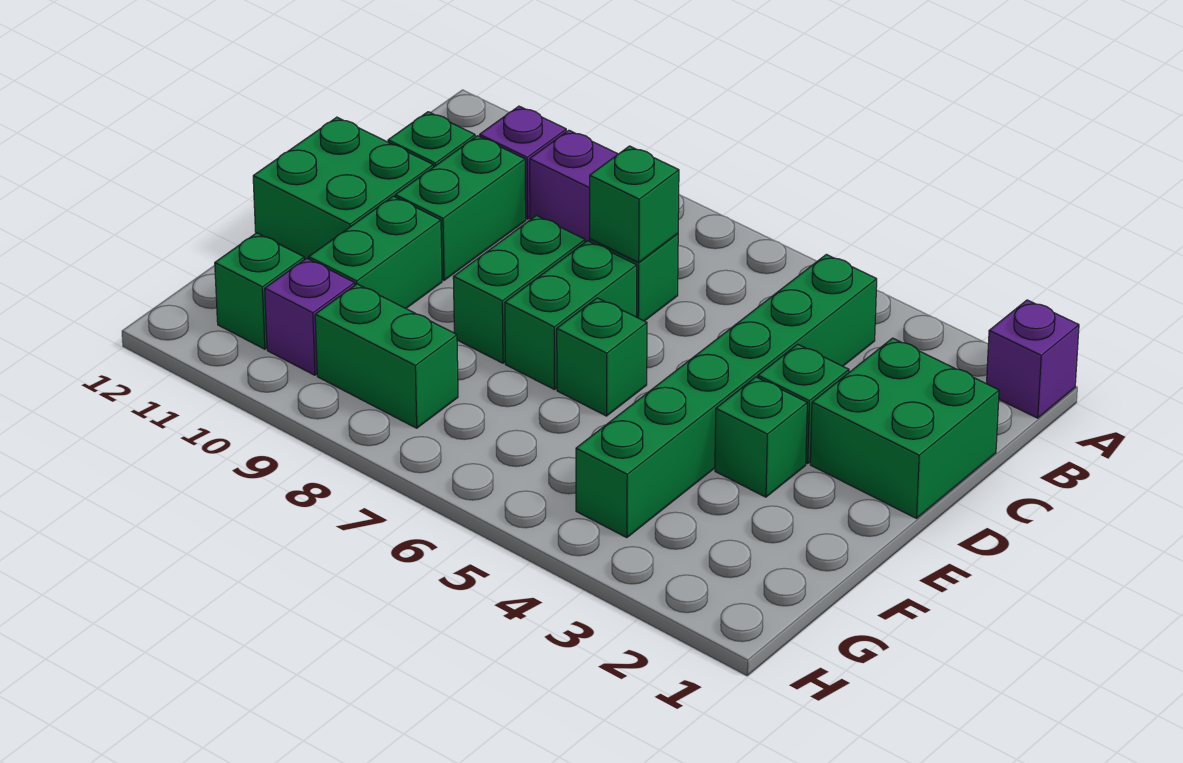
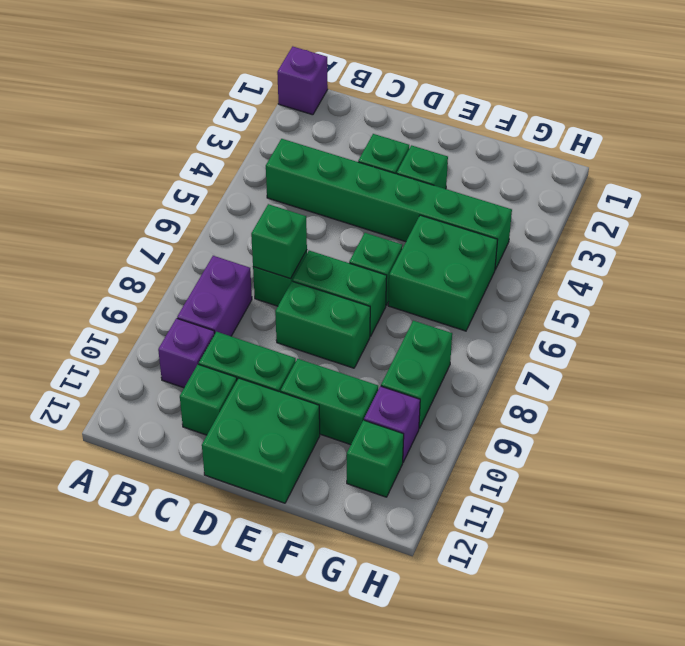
green brick C1:D2 level 1 -> green brick F5:G6 level 1

